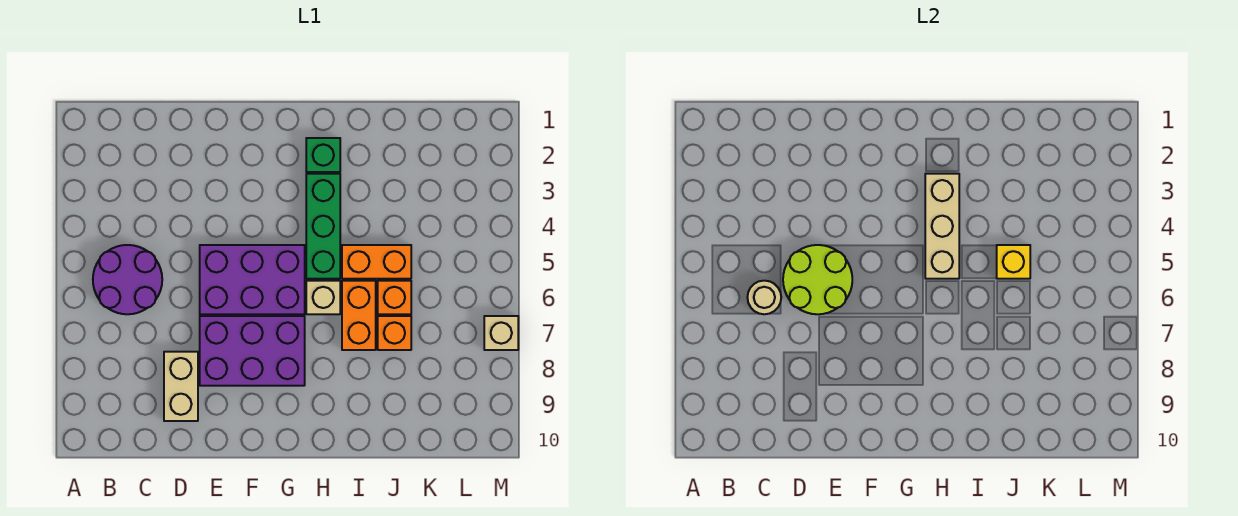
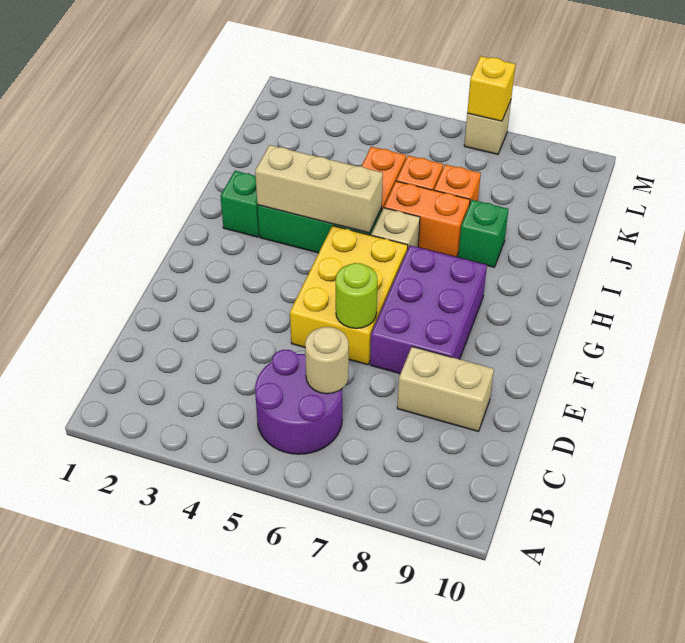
lime round brick D5:E6 level 2 -> lime round brick E6 level 2
purple brick E5:G6 level 1 -> yellow brick E5:G6 level 1
none -> green brick I8 level 1
yellow brick J5 level 2 -> yellow brick M7 level 2

